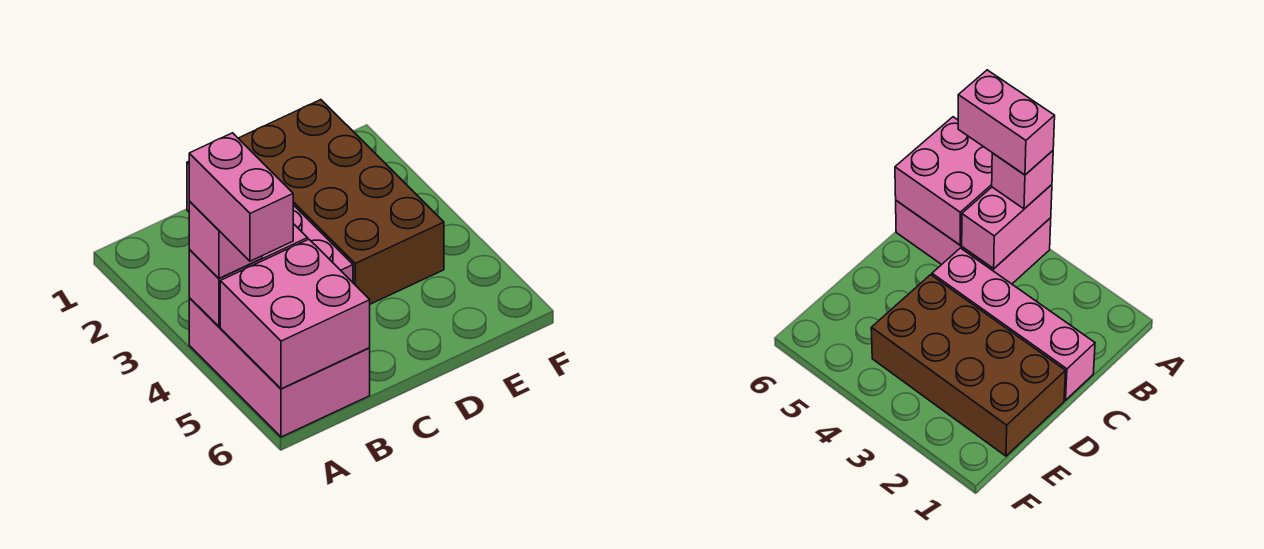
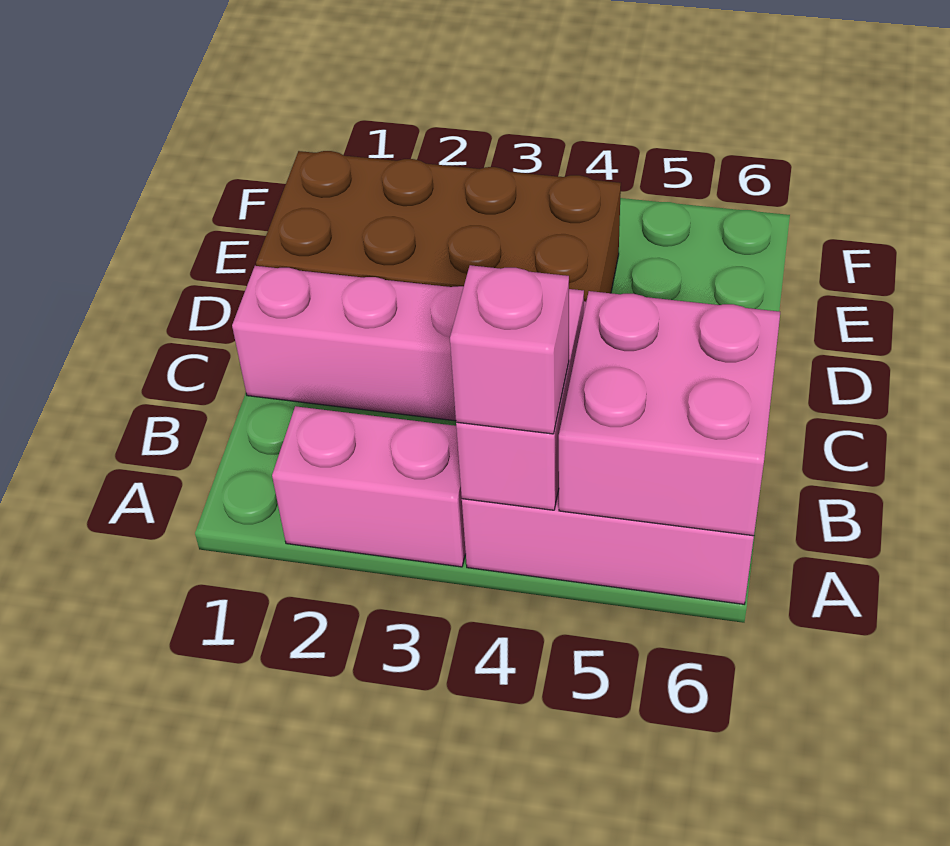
pink brick A4:A5 level 4 -> pink brick A2:A3 level 1

